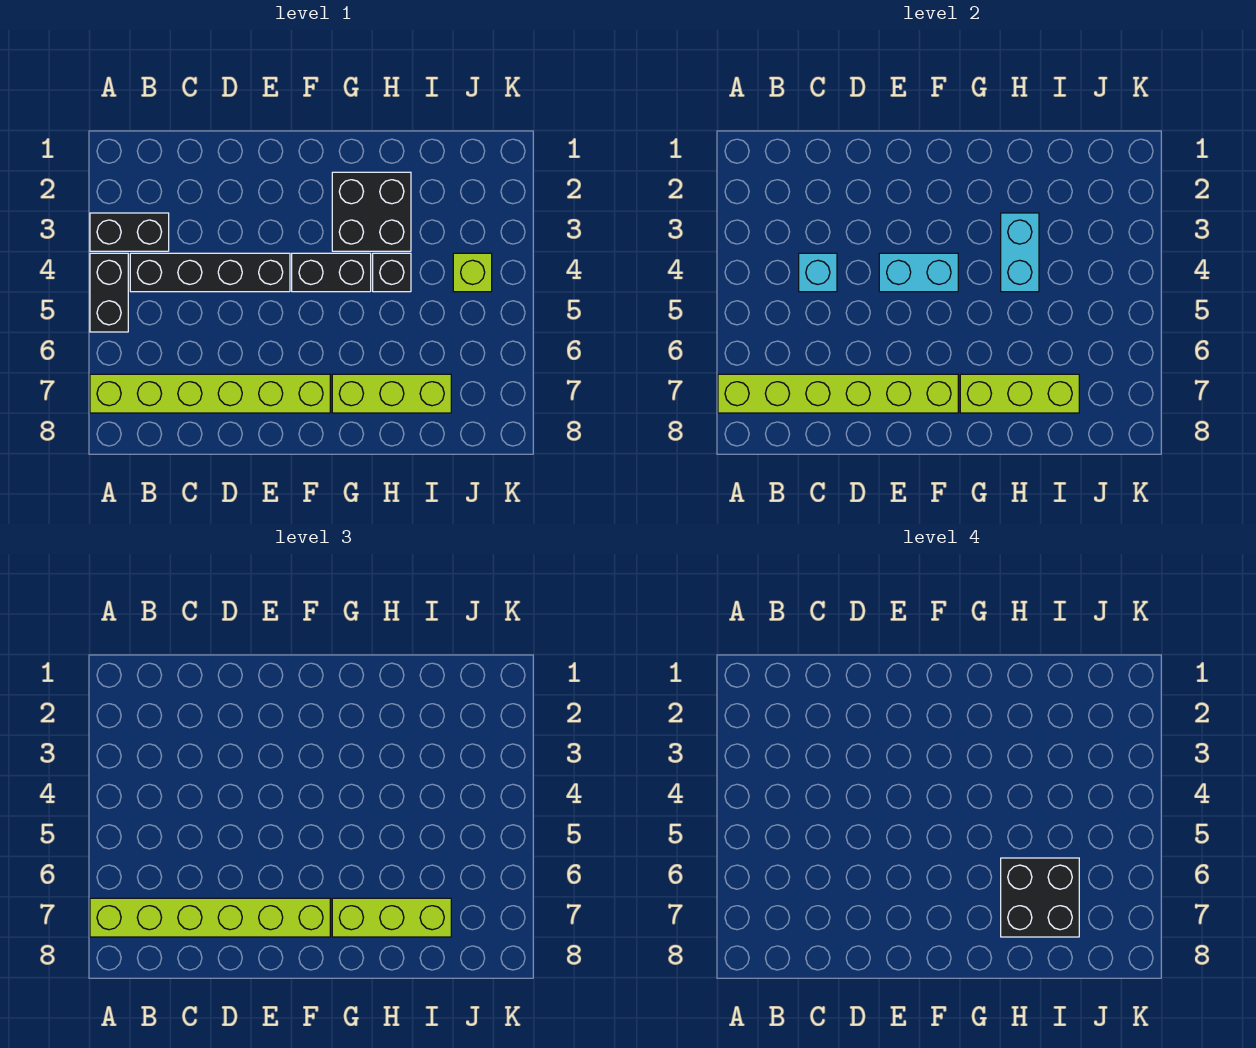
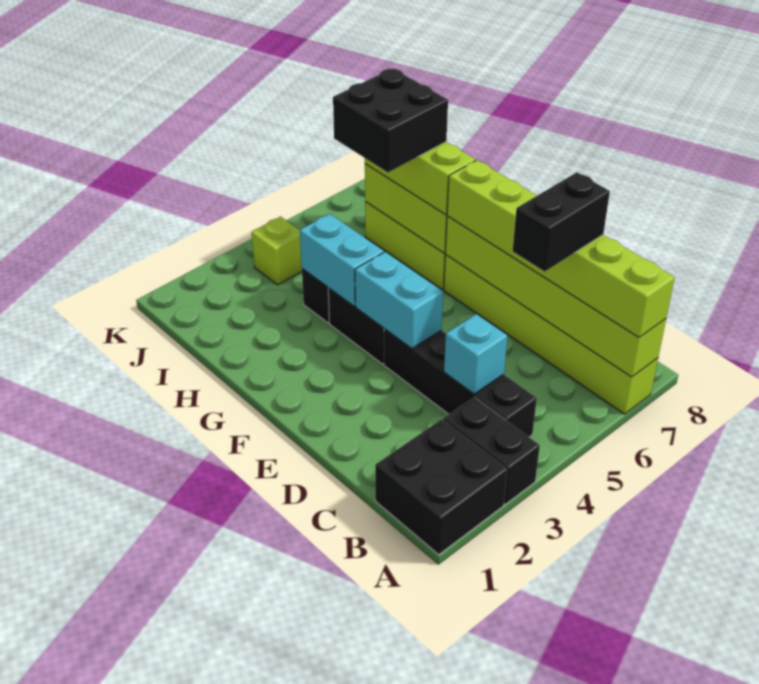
black brick A4:A5 level 1 -> black brick C6:C7 level 4
black brick G2:H3 level 1 -> black brick A1:B2 level 1
cyan brick H3:H4 level 2 -> cyan brick G4:H4 level 2

